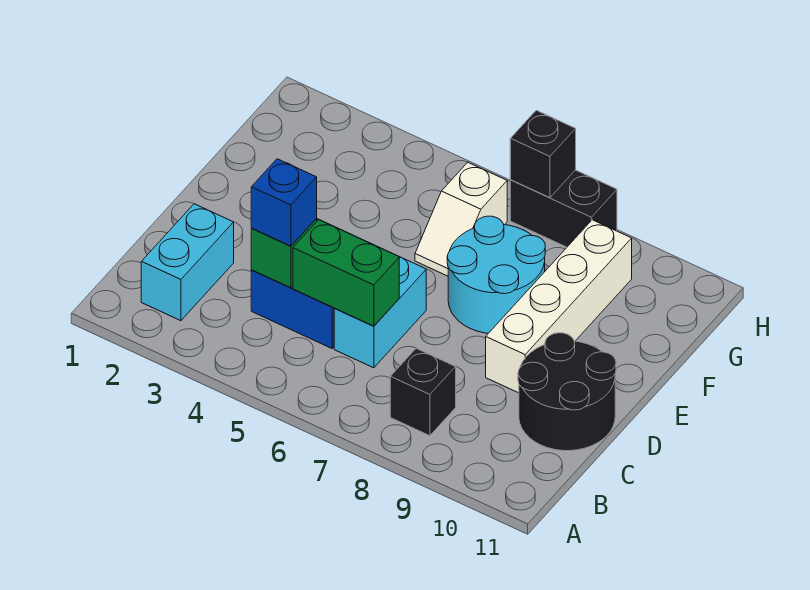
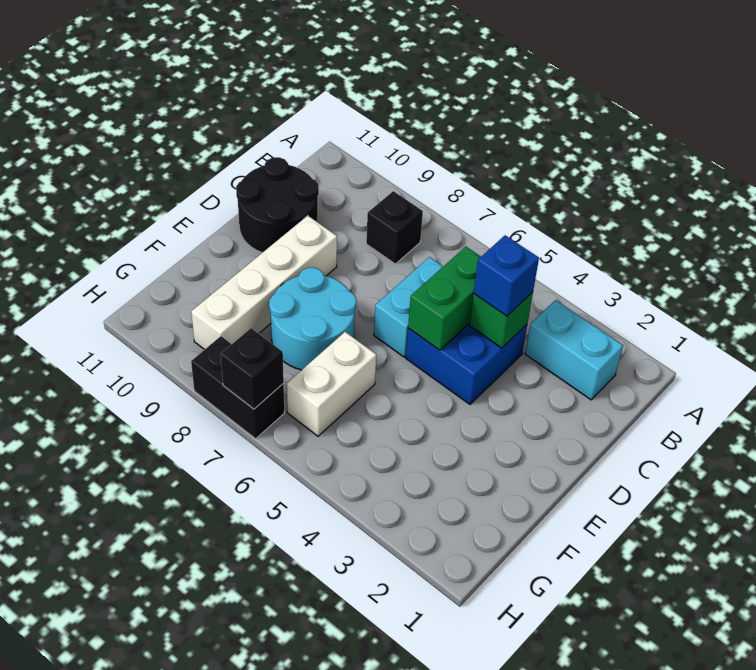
cyan brick B2:C2 level 1 -> cyan brick B2:B3 level 1
green brick C5:C6 level 2 -> green brick C5:D5 level 2
white slope F6:G6 level 1 top G -> white brick F6:G6 level 1

